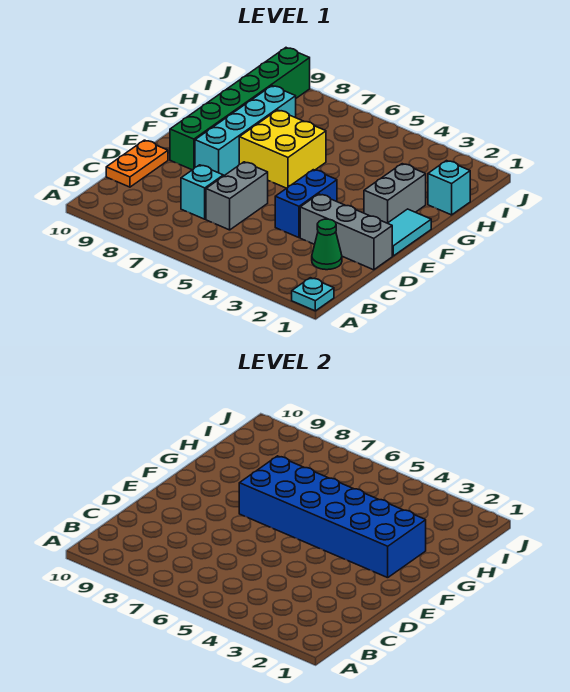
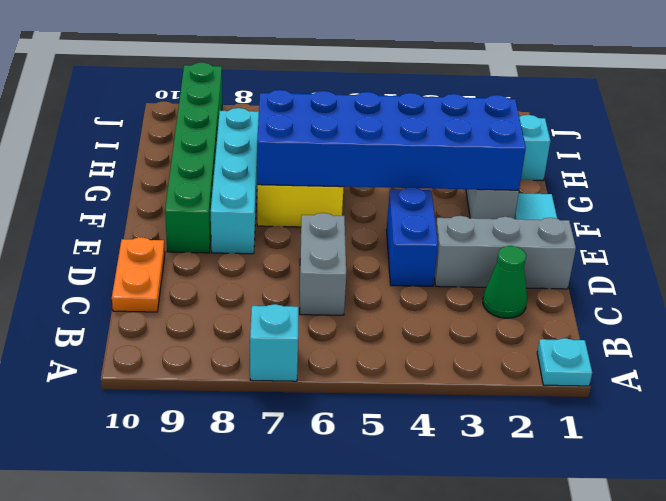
cyan brick C7 level 1 -> cyan brick A7 level 1

